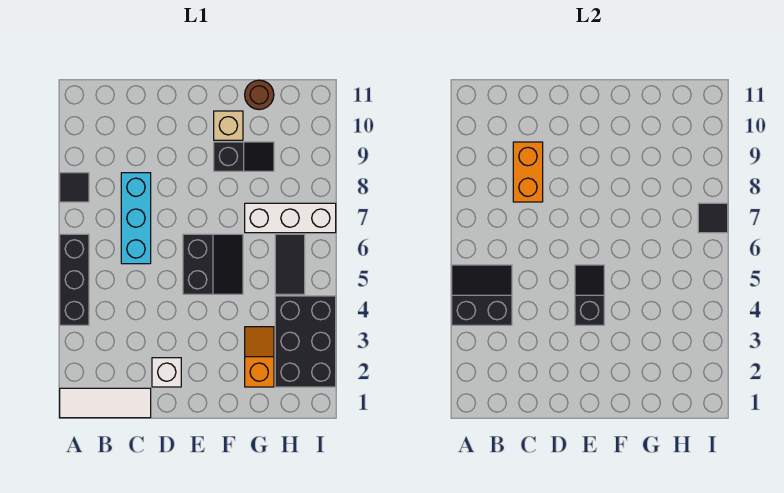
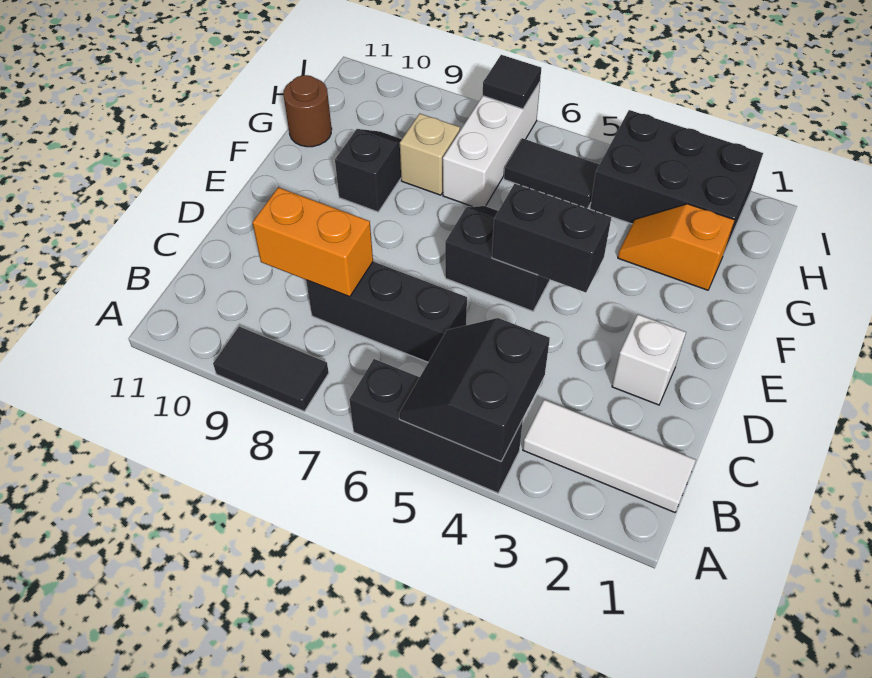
white tile A1:C1 level 1 -> white tile B1:B3 level 1
black tile A8 level 1 -> black tile A8:A9 level 1
cyan brick C6:C8 level 1 -> black brick C6:C8 level 1
black slope E4:E5 level 2 top 4 -> black brick E4:E5 level 2
tan brick F10 level 1 -> tan brick G8 level 1

